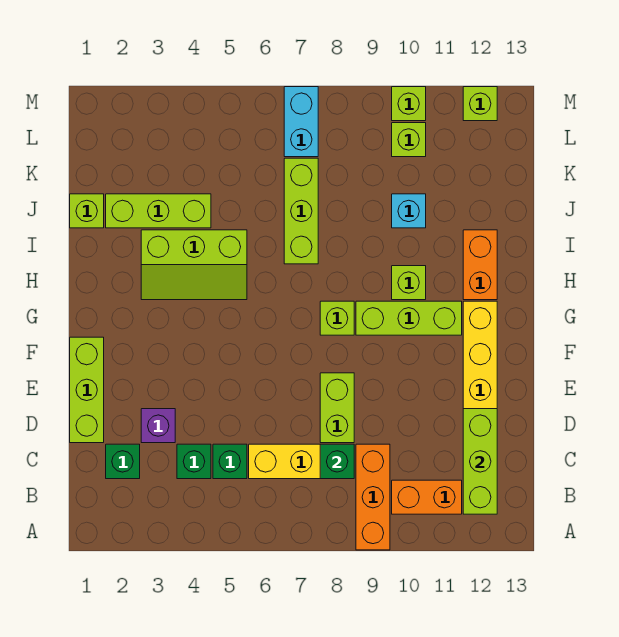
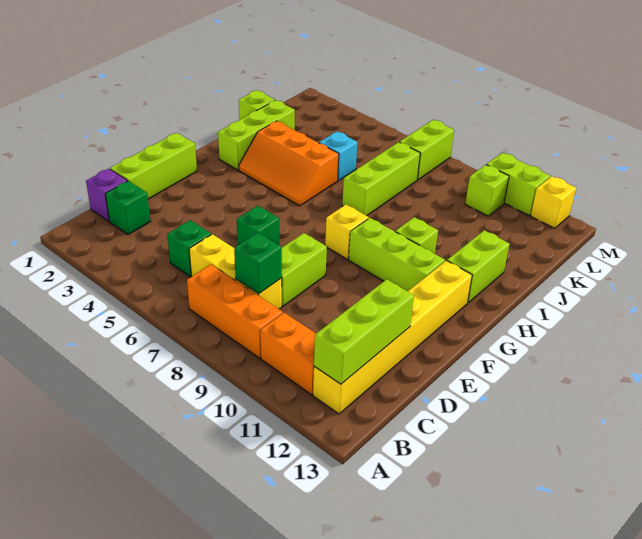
orange brick A9:C9 level 1 -> orange brick B7:B9 level 1
green brick C4 level 1 -> green brick E6 level 1
purple brick D3 level 1 -> purple brick C1 level 1
lime brick G8 level 1 -> yellow brick G8 level 1
lime slope H3:I5 level 1 top I -> orange slope H3:I5 level 1 top I
orange brick H12:I12 level 1 -> lime brick H12:I12 level 1
lime brick J2:J4 level 1 -> lime brick H2:J2 level 1
cyan brick J10 level 1 -> cyan brick J5 level 1
cyan brick L7:M7 level 1 -> lime brick L7:M7 level 1
lime brick M10 level 1 -> lime brick M10:M11 level 1
lime brick M12 level 1 -> yellow brick M12 level 1

